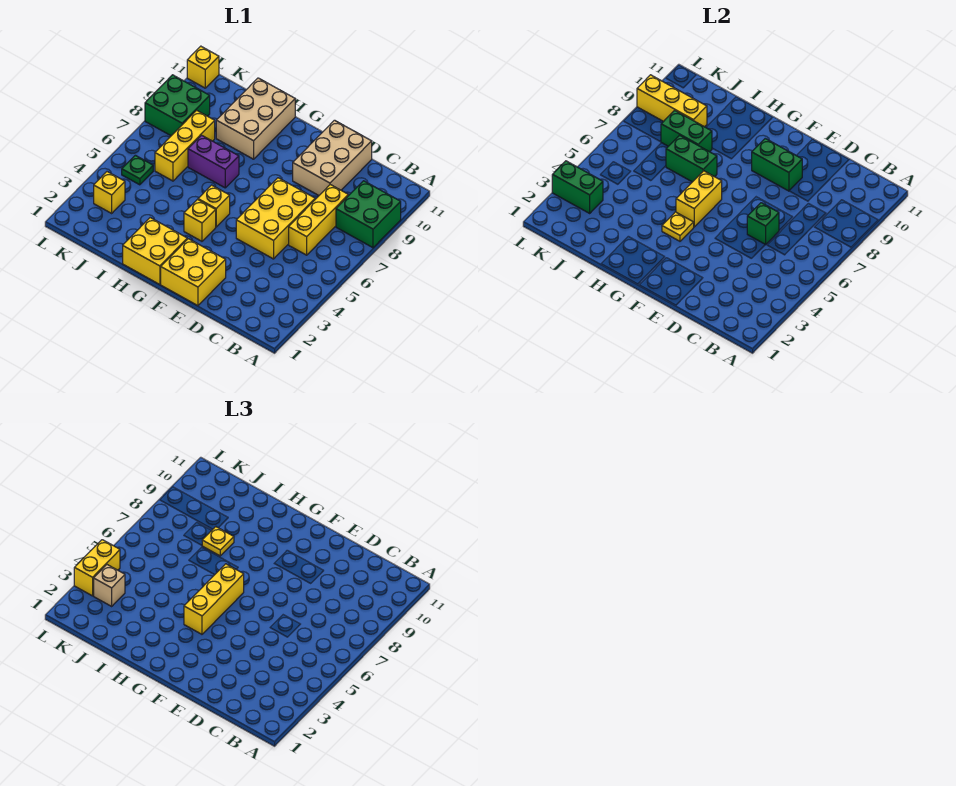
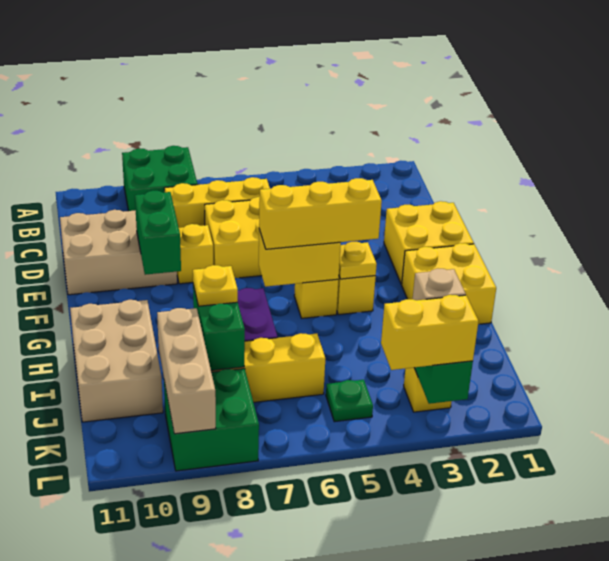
green brick D6 level 2 -> none
green brick H7:I7 level 2 -> none
tan brick H9:I11 level 1 -> tan brick H10:J11 level 1
yellow brick J9:L9 level 2 -> tan brick J9:L9 level 2
yellow brick L11 level 1 -> yellow brick E8 level 1

